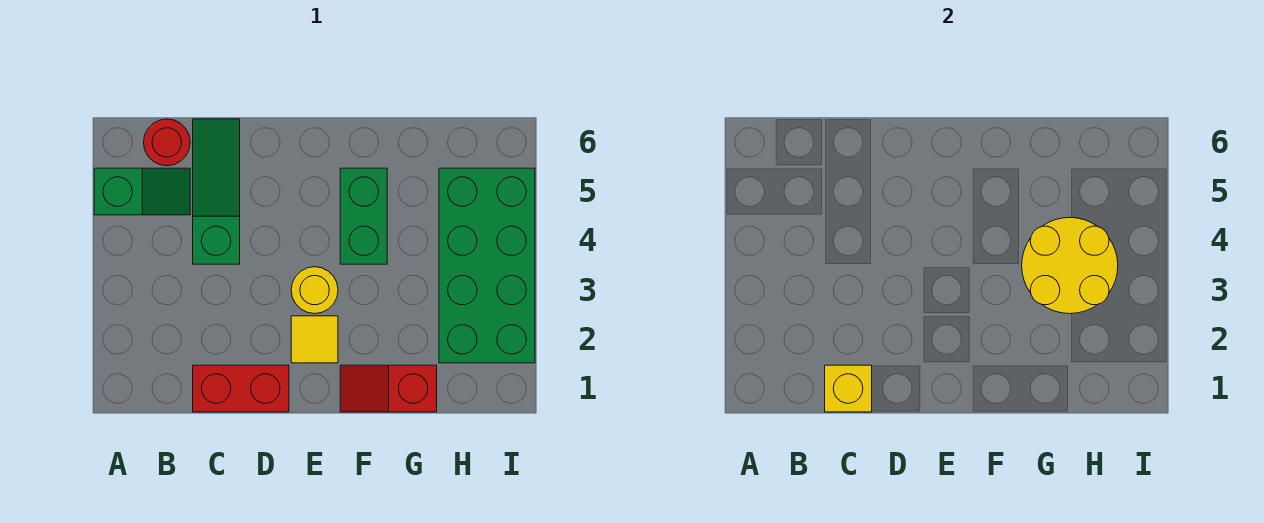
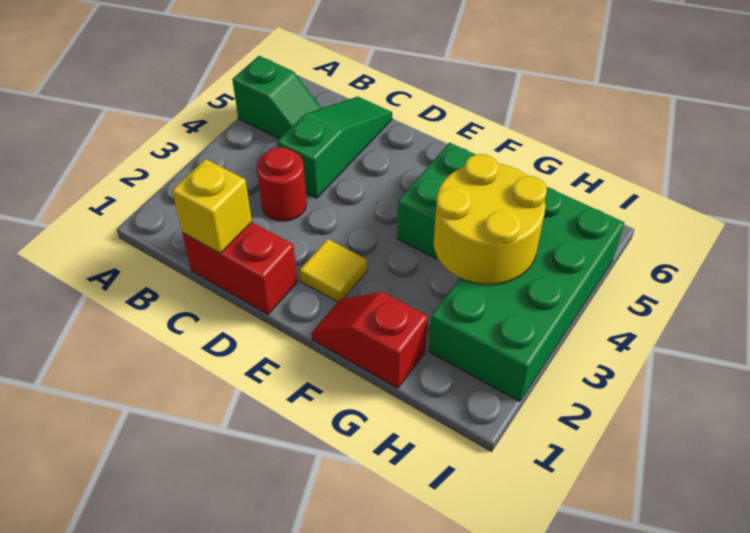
red round brick B6 level 1 -> red round brick C3 level 1
yellow round brick E3 level 1 -> none

